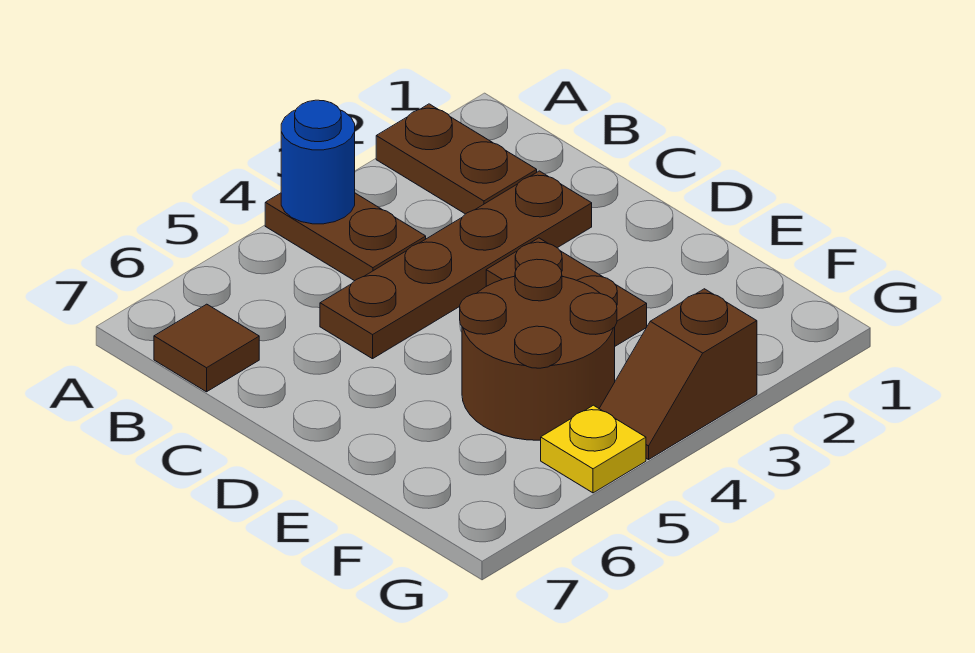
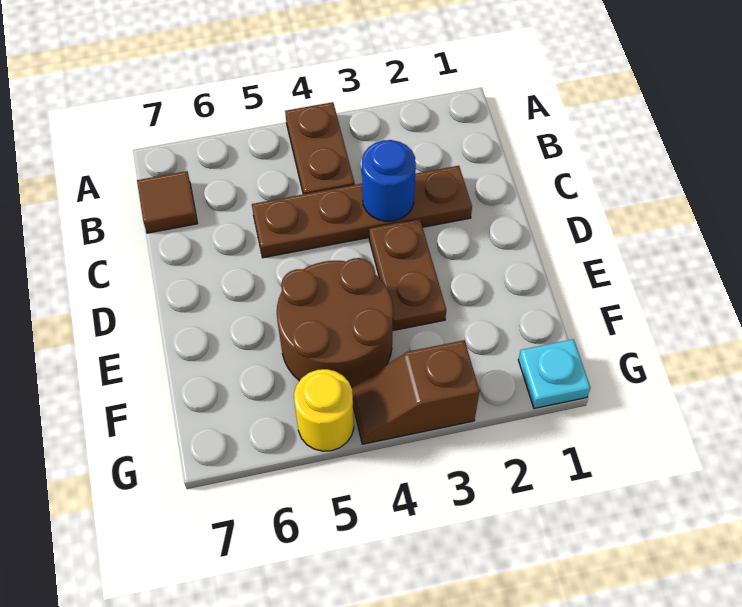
brown plate A2:B2 level 1 -> none
blue round brick A4 level 2 -> blue round brick C3 level 2
none -> cyan plate G1 level 1
yellow plate G5 level 1 -> yellow round brick G5 level 1

